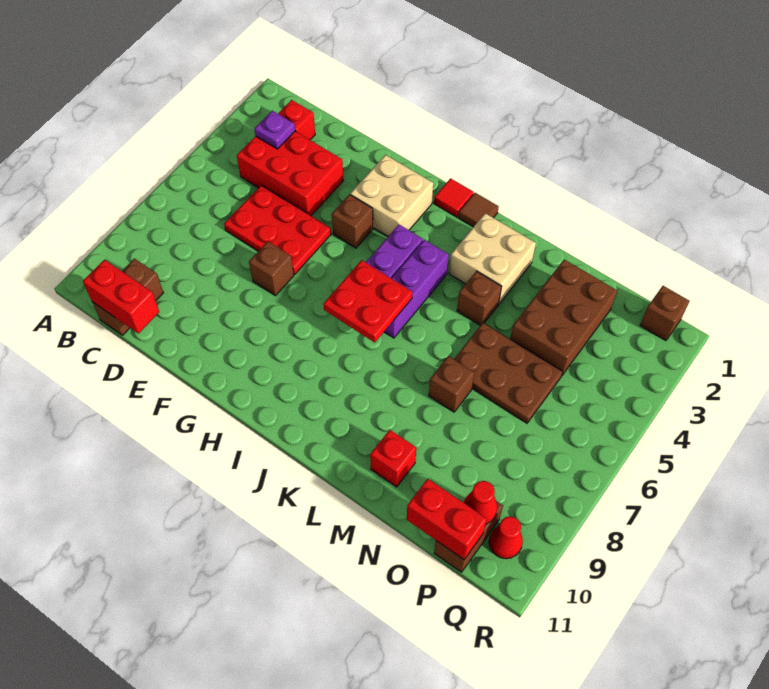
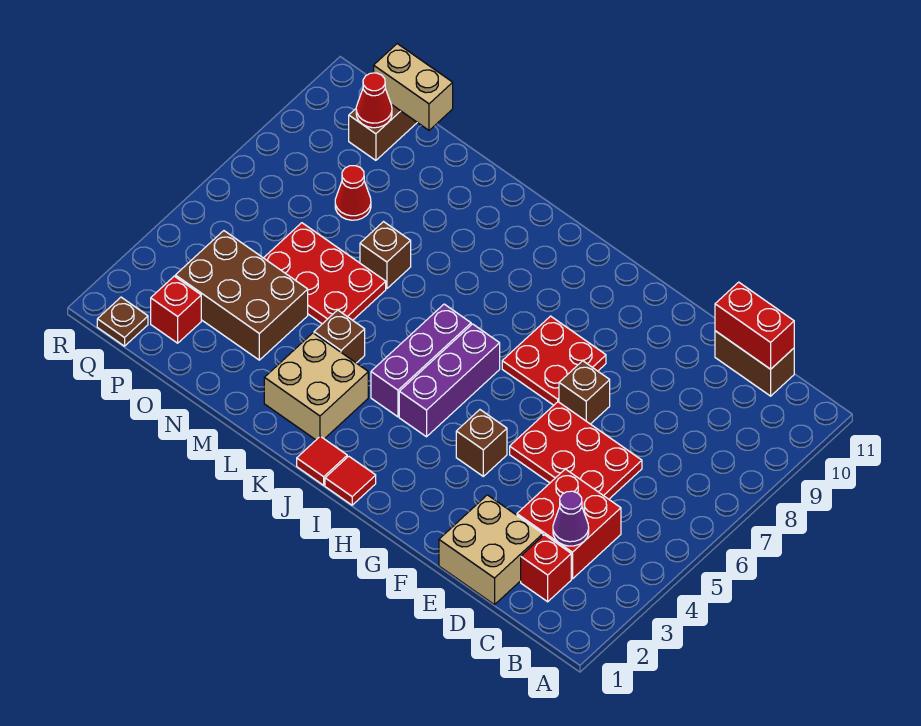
red brick C3:E4 level 1 -> red brick C3:D4 level 1
purple plate C3 level 2 -> purple cone C3 level 2
brown brick C10:C11 level 1 -> brown brick C11:D11 level 1
tan brick G2:H3 level 1 -> tan brick D1:E2 level 1
red plate I6:J7 level 2 -> red plate G7:H8 level 1
brown tile J1 level 1 -> red tile J1 level 1
brown plate M5:O6 level 1 -> red plate M5:O6 level 1
red brick M10 level 1 -> red brick P2 level 1
brown brick N2:O4 level 1 -> brown brick N3:P4 level 1
red brick O11:P11 level 2 -> tan brick O11:P11 level 2
brown brick Q1 level 1 -> brown plate Q1 level 1
red cone Q10 level 1 -> red cone O8 level 1

